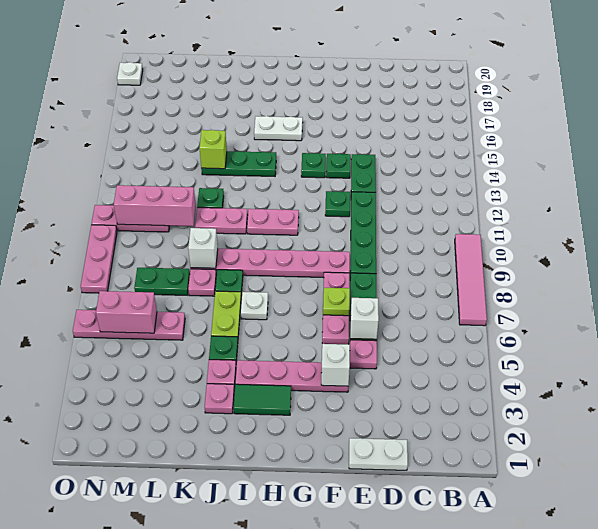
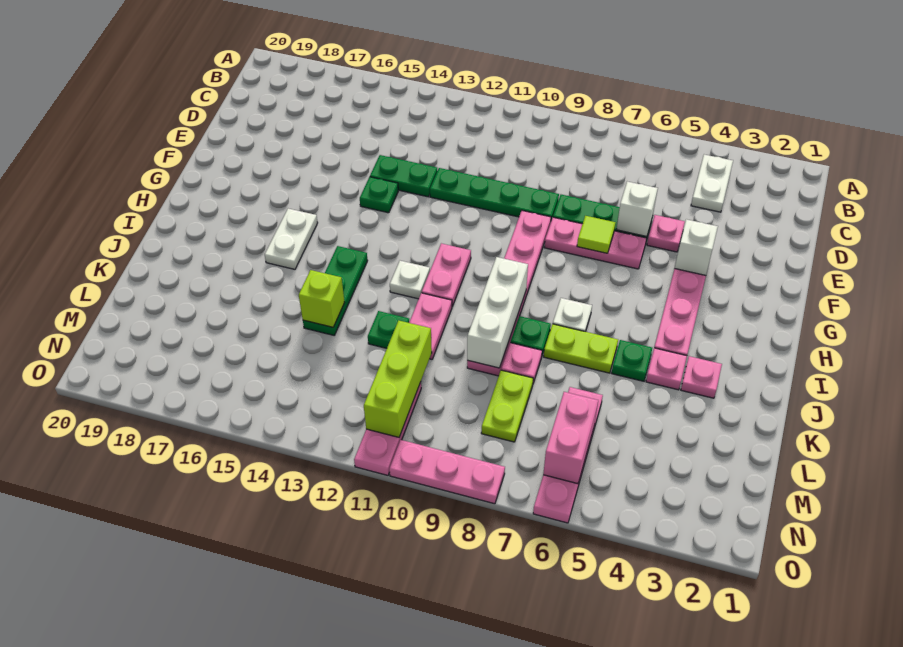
pink tile A7:A10 level 1 -> none
white plate D1:E1 level 1 -> white plate B4:C4 level 1
lime plate F7 level 2 -> lime tile F7 level 2
green plate F12 level 1 -> none
green plate G14 level 1 -> none
green tile H3:I3 level 1 -> none
white brick K9 level 2 -> white brick I9:K9 level 2
green plate L8:M8 level 1 -> lime plate L8:M8 level 1
pink brick L11:N11 level 2 -> lime brick L11:N11 level 2
white plate O19 level 1 -> white plate I12 level 1

